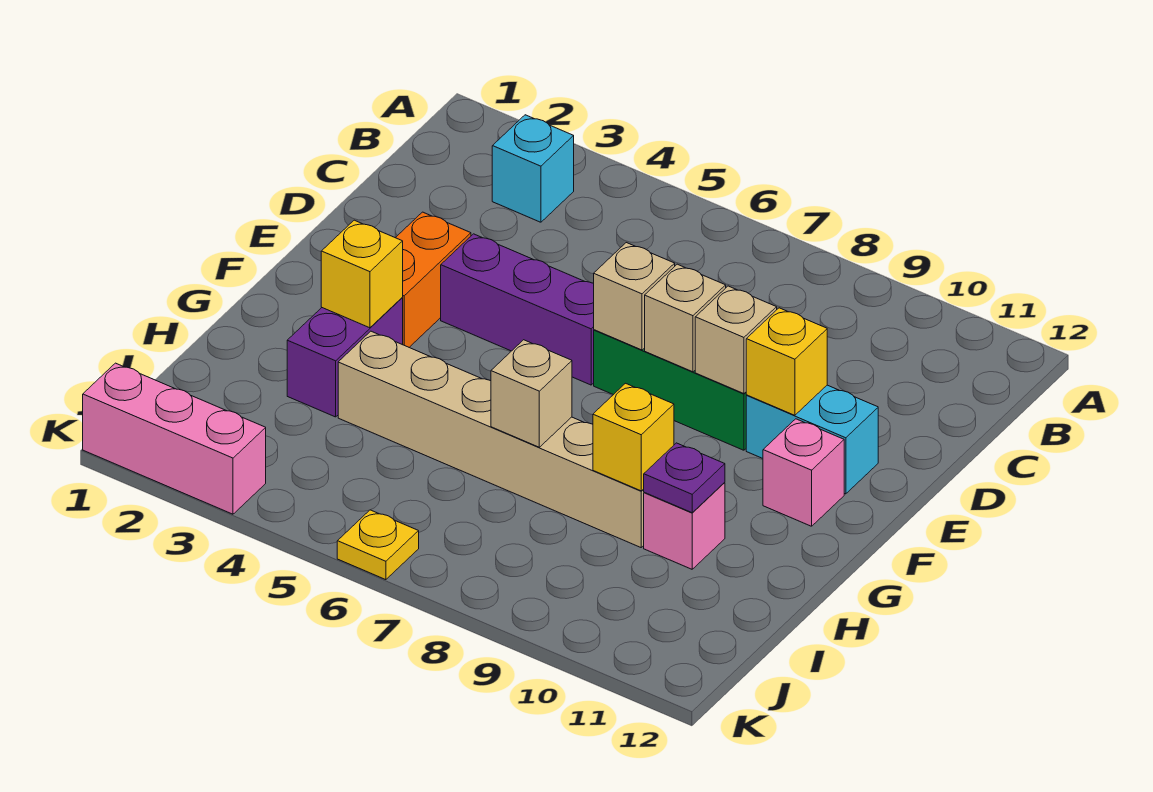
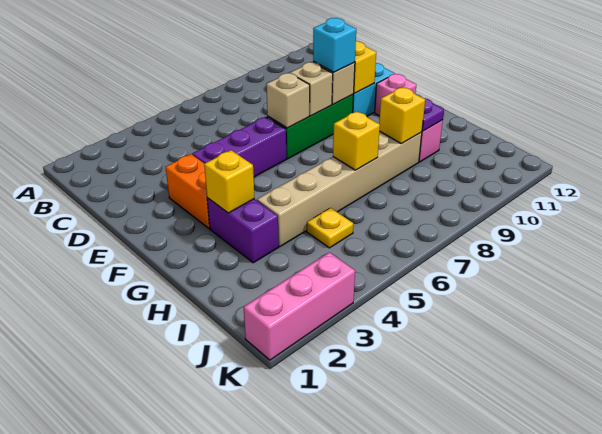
cyan brick B3 level 1 -> cyan brick E9 level 3
tan brick H7 level 2 -> yellow brick H7 level 2
yellow plate K6 level 1 -> yellow plate I5 level 1

